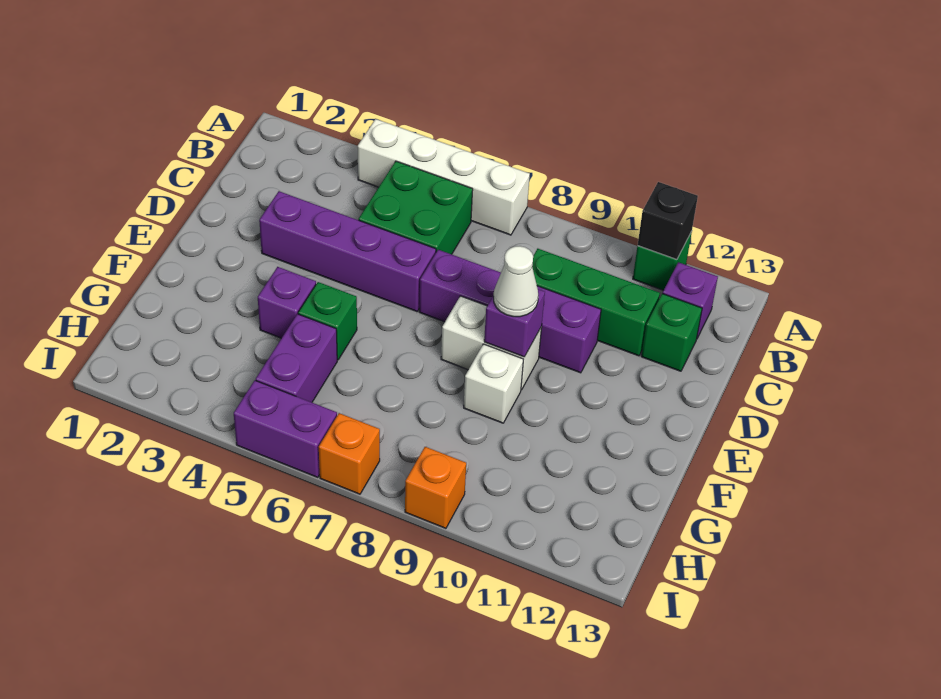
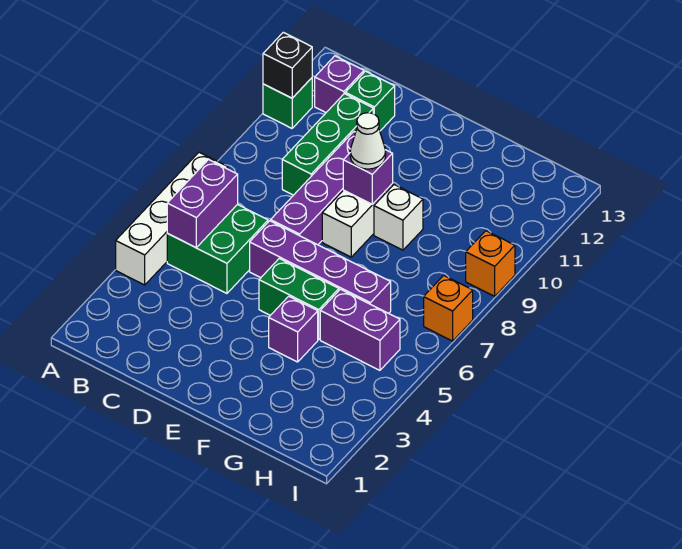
purple brick D3:D6 level 1 -> purple brick D6:G6 level 1
green brick F5 level 1 -> green brick E5:F5 level 1
purple brick I5:I6 level 1 -> purple brick B5:B6 level 2

